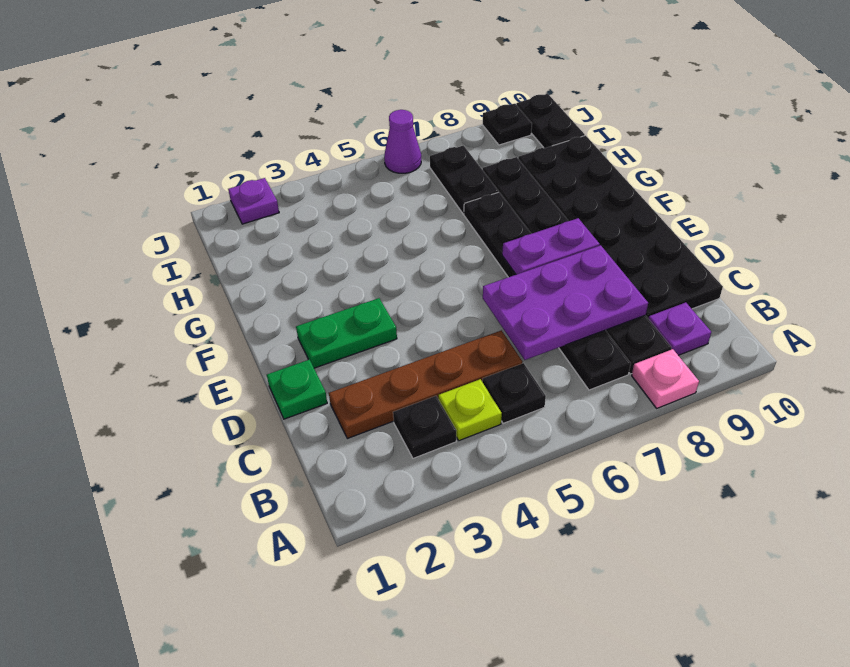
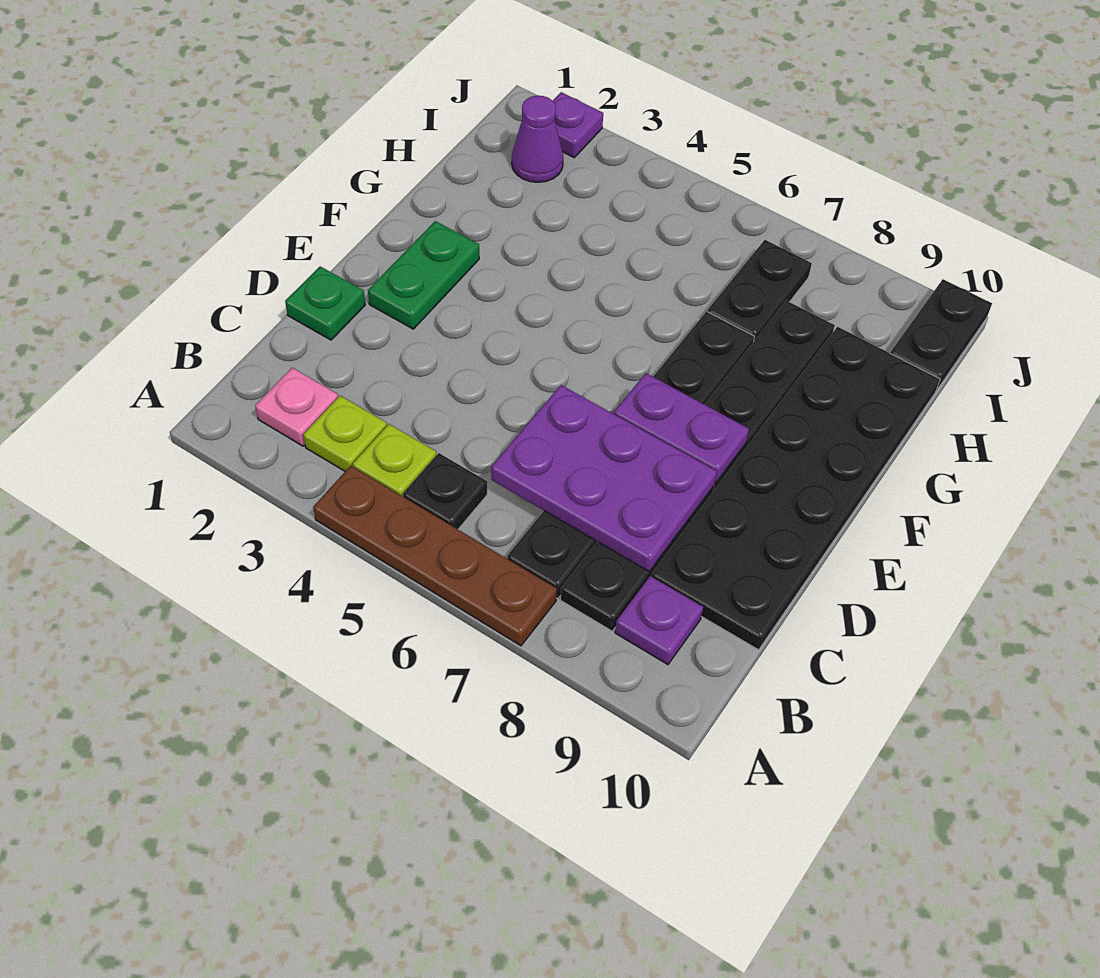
pink plate A8 level 1 -> pink plate B2 level 1
black plate B3 level 1 -> lime plate B3 level 1
brown plate C2:C5 level 1 -> brown plate A4:A7 level 1
green plate E2:E3 level 1 -> green plate E2:F2 level 1
purple cone J6 level 1 -> purple cone I2 level 1
black plate J9 level 1 -> none

